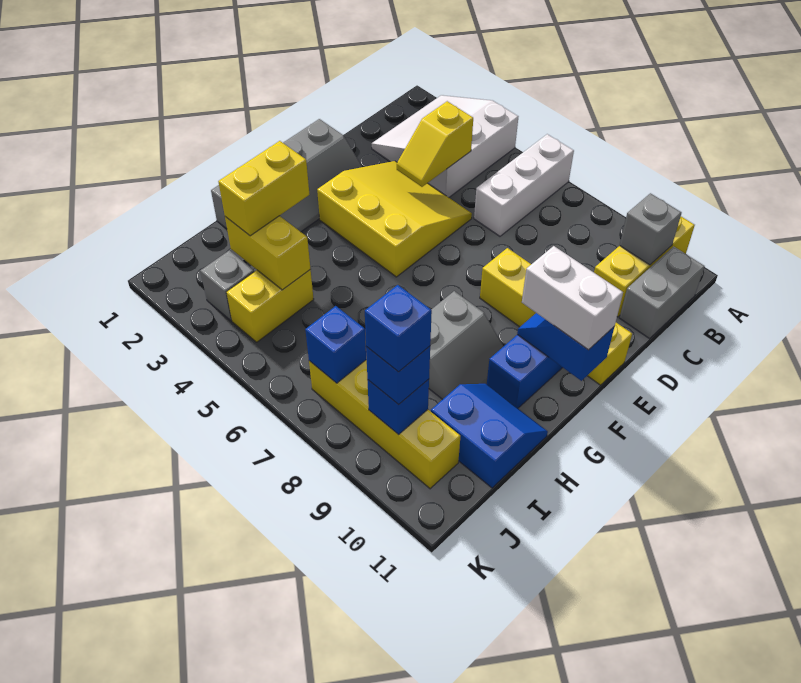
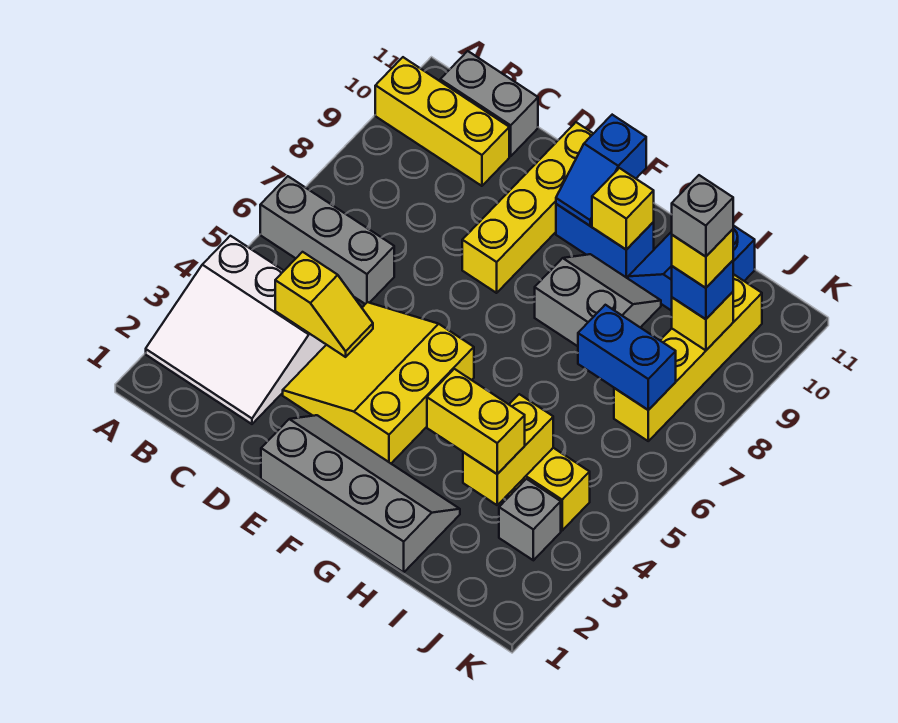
white brick A6:C6 level 1 -> grey brick A6:C6 level 1
grey brick B10 level 2 -> grey brick J9 level 5
white brick F10:F11 level 3 -> none
none -> yellow brick G10 level 2
blue brick J7 level 2 -> blue brick I7:J7 level 2
blue brick J9 level 2 -> yellow brick J9 level 2
blue brick J9 level 4 -> yellow brick J9 level 4

